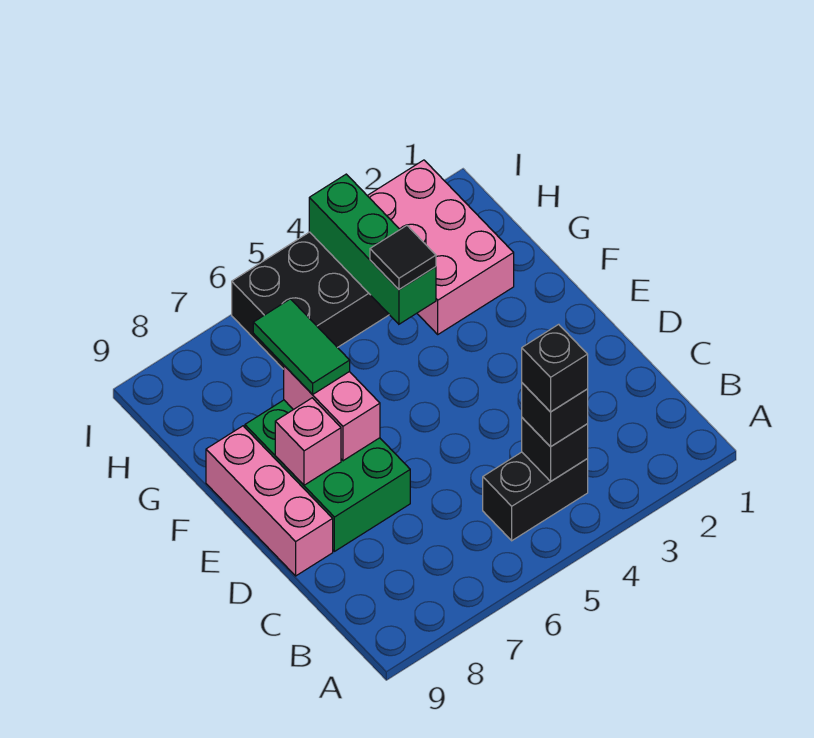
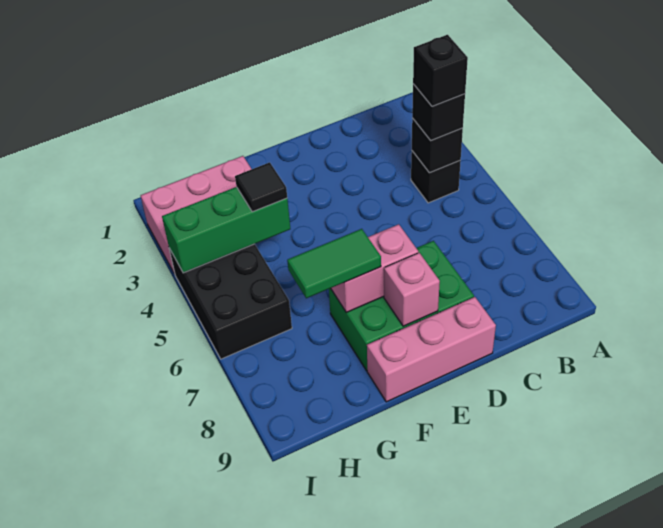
black brick B4:B5 level 1 -> black brick B4 level 1

